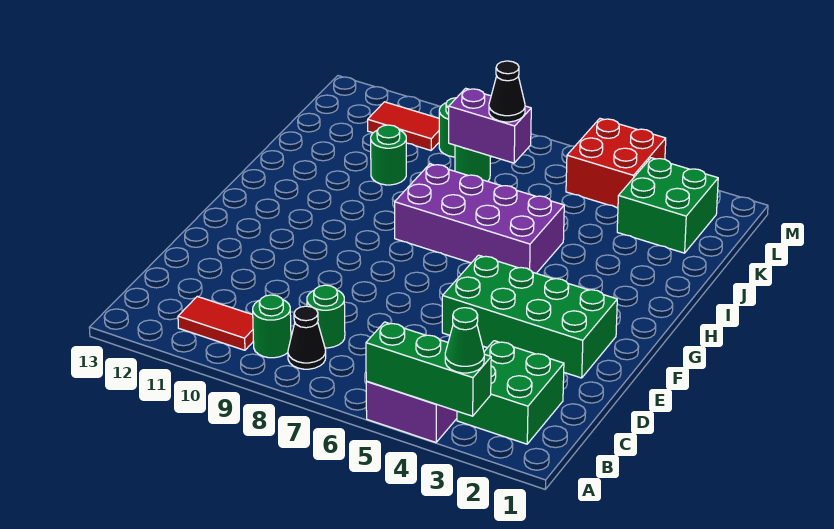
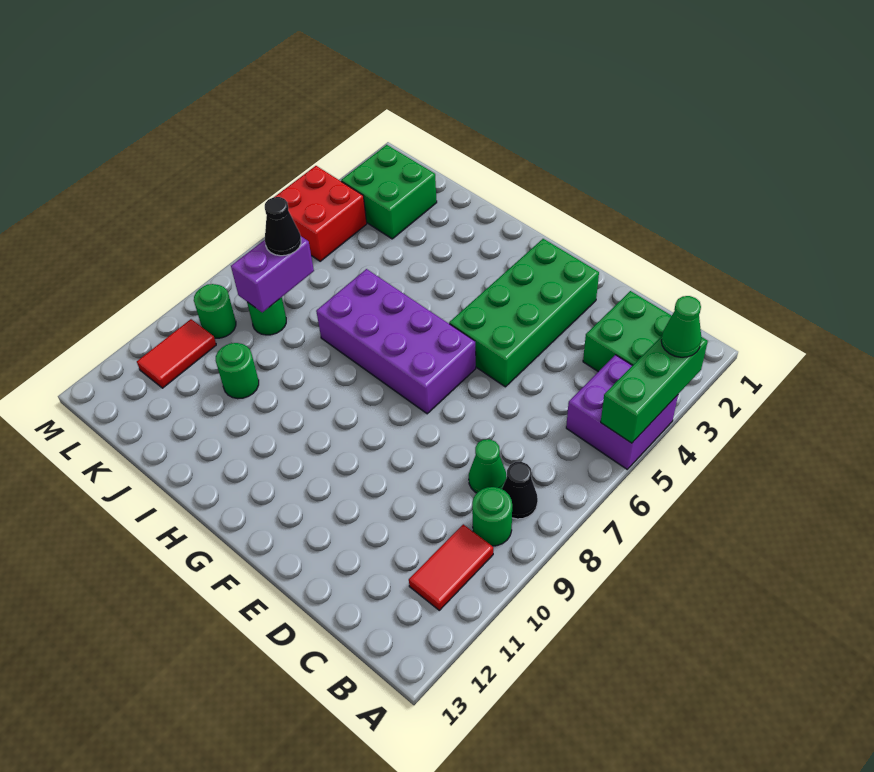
green round brick C8 level 1 -> green cone C8 level 1
purple brick H5:I8 level 1 -> purple brick F6:I7 level 1

